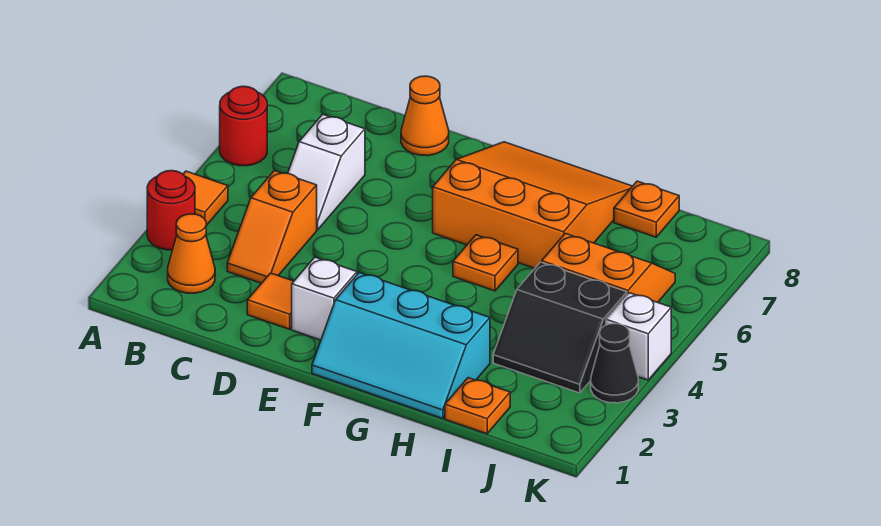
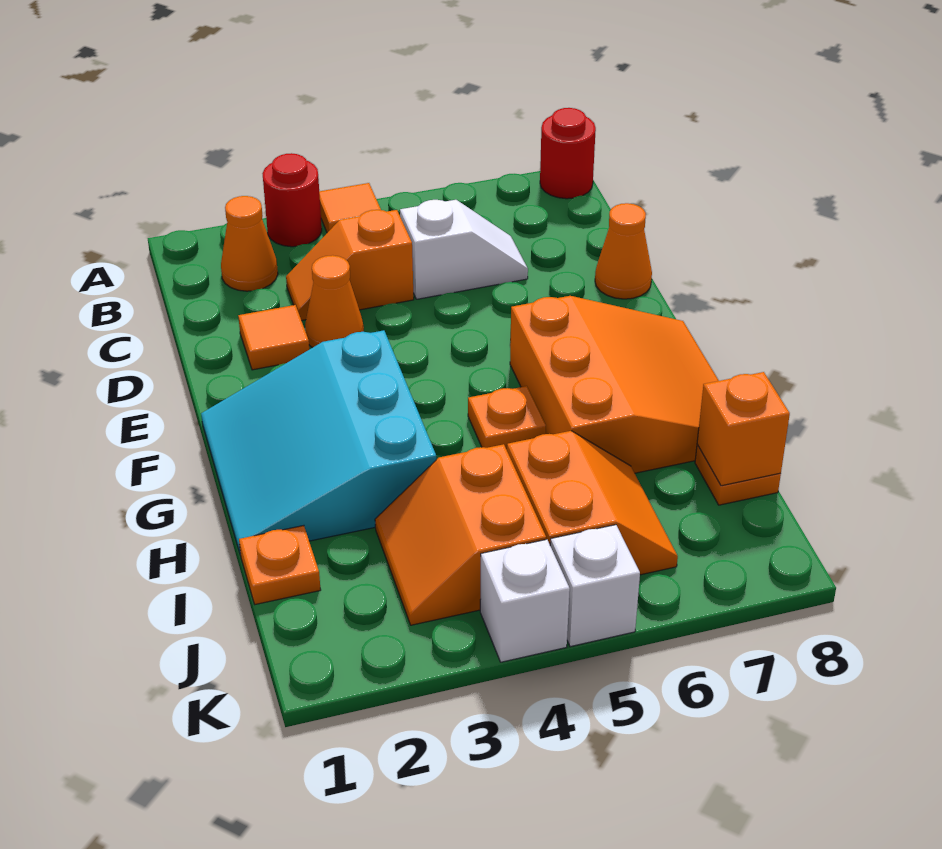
red round brick A6 level 1 -> red round brick A8 level 1
white slope C5:C6 level 1 top 6 -> white slope C5:C6 level 1 top 5
none -> orange cone D3 level 1
white brick E2 level 1 -> white brick K5 level 1
cyan slope F1:H2 level 1 top 2 -> cyan slope F1:H3 level 1 top 3
black slope I3:J4 level 1 top 4 -> orange slope I3:J4 level 1 top 4
none -> orange brick I8 level 2
black cone K3 level 1 -> none

